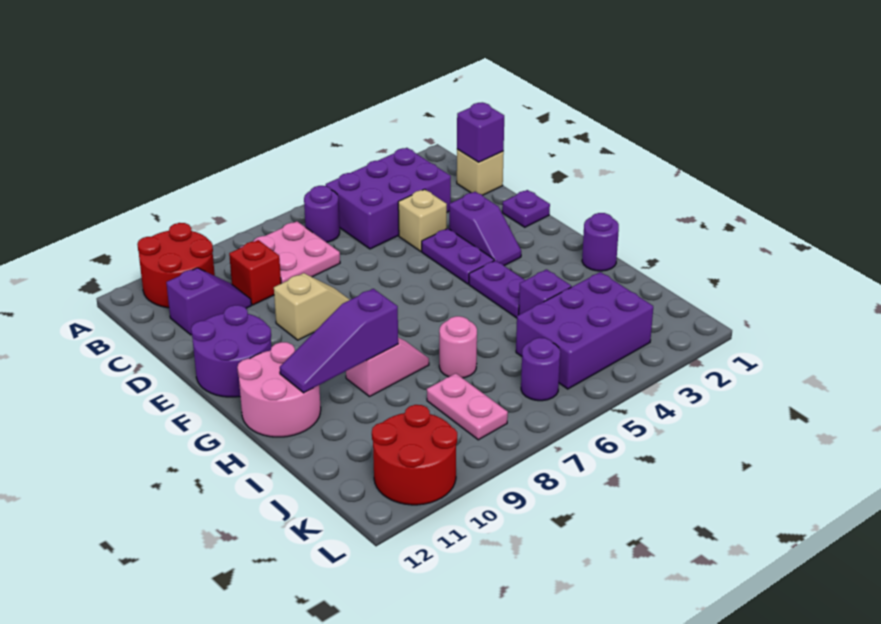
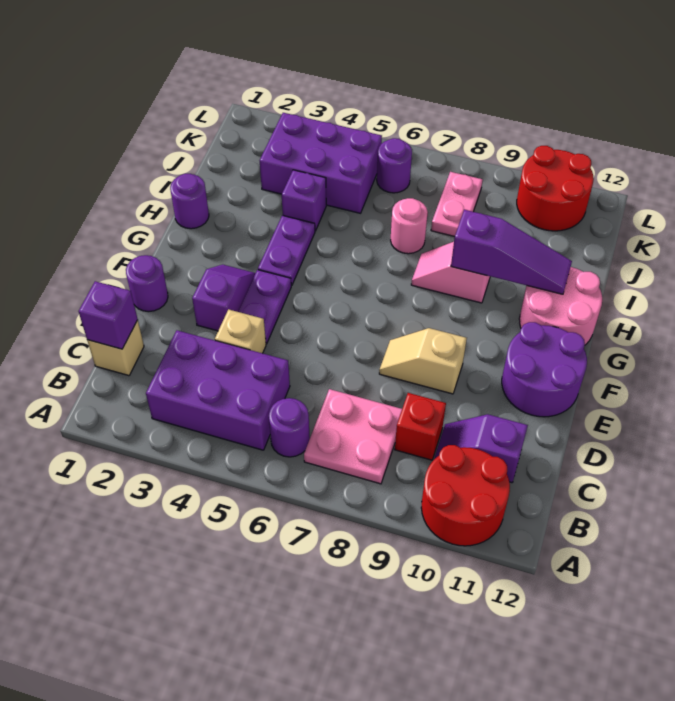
purple plate E1 level 1 -> purple round brick E1 level 1

